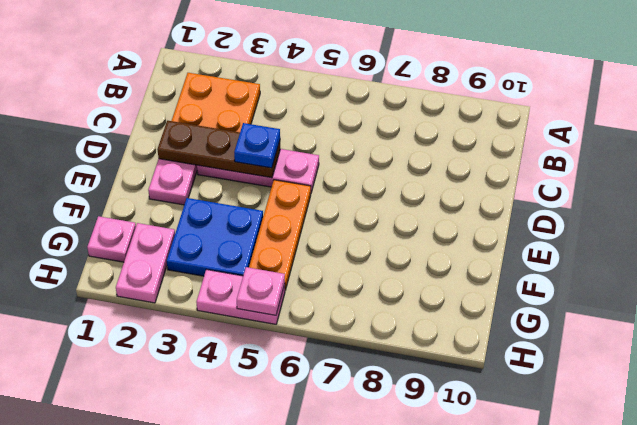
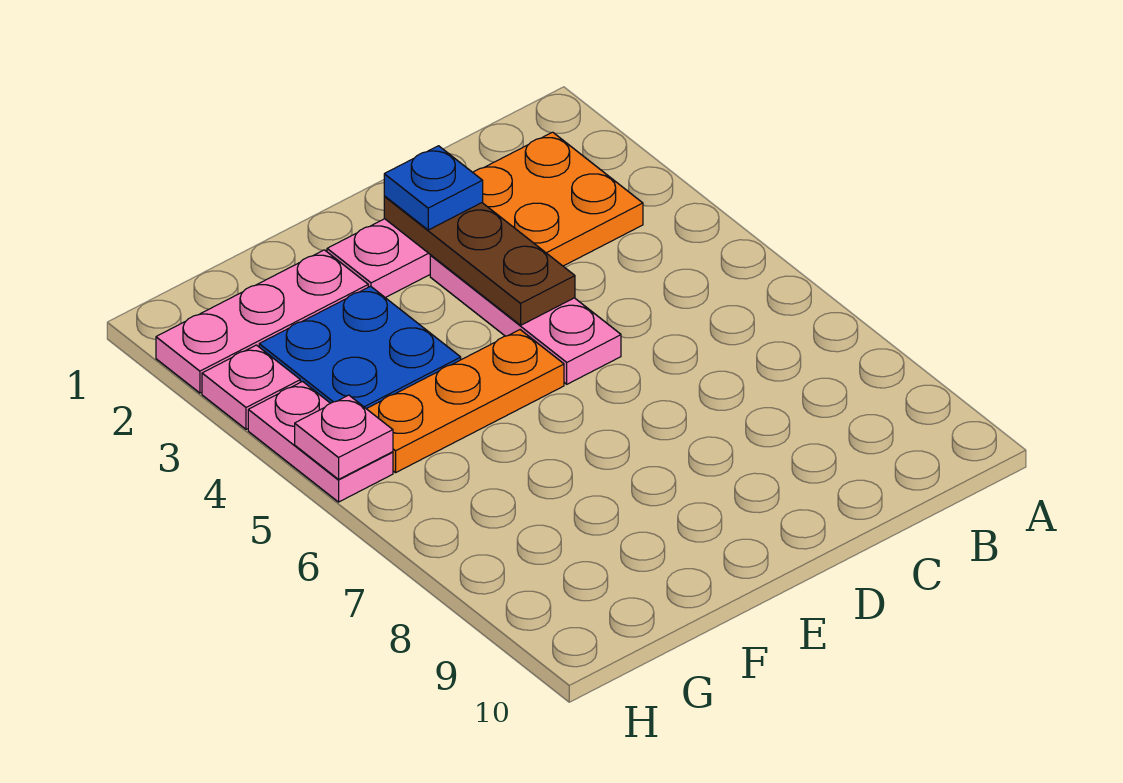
blue plate D4 level 3 -> blue plate D2 level 3
pink plate G1 level 1 -> pink plate H3 level 1
pink plate G2:H2 level 1 -> pink plate F2:H2 level 1

